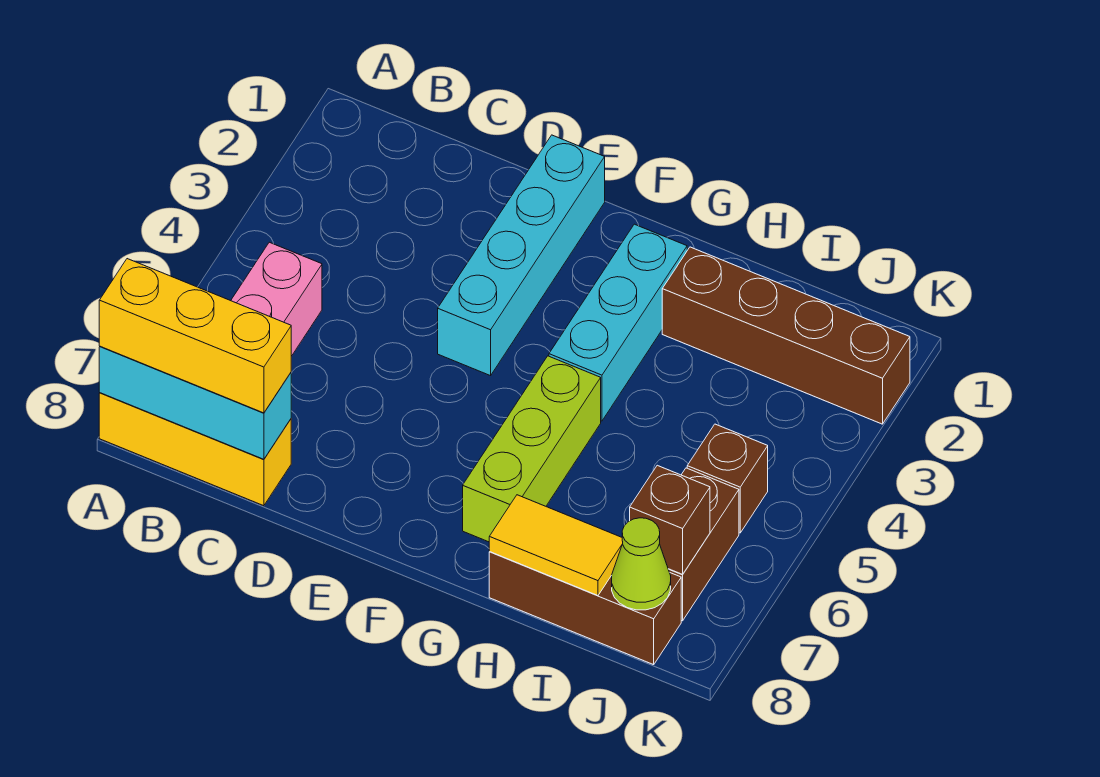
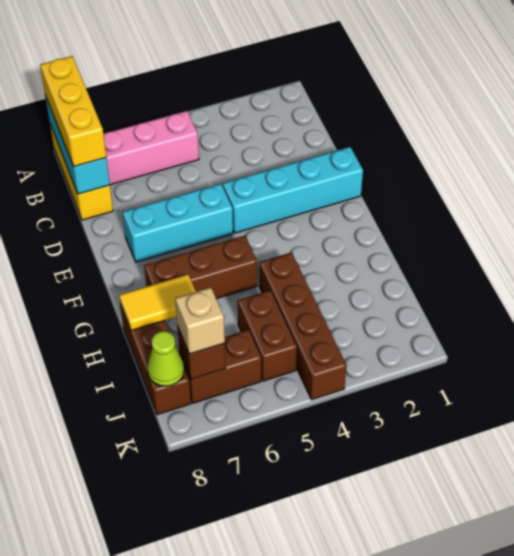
cyan brick G2:G4 level 1 -> cyan brick E5:E7 level 1
lime brick G5:G7 level 1 -> brown brick G5:G7 level 1
brown brick H2:K2 level 1 -> brown brick H4:K4 level 1
yellow tile H8:I8 level 2 -> yellow tile H7:H8 level 2
brown brick J5 level 1 -> brown brick I5:J5 level 1
none -> tan brick J7 level 3

